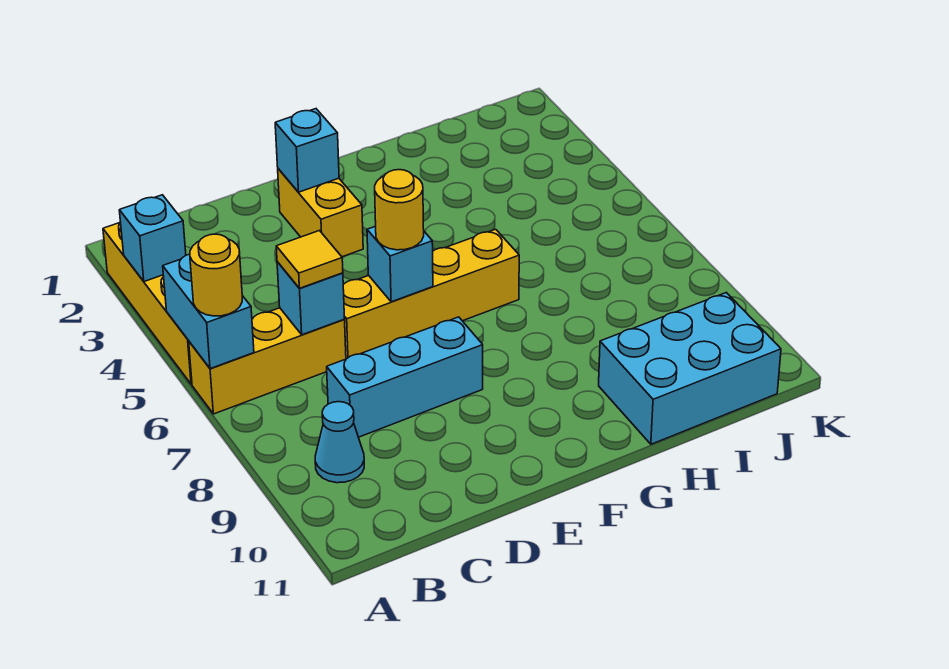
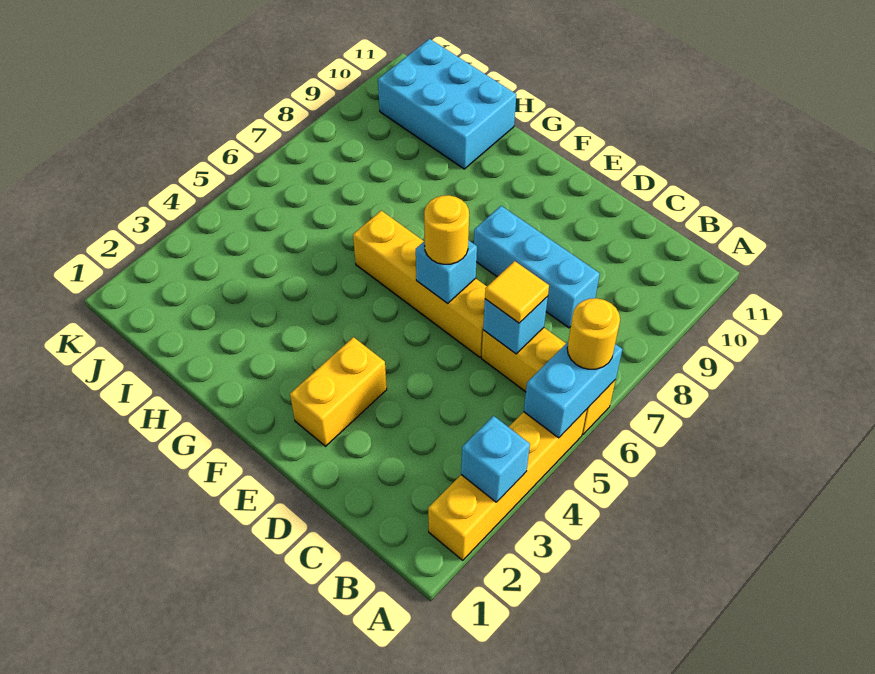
cyan cone B9 level 1 -> none
cyan brick E2 level 2 -> none

